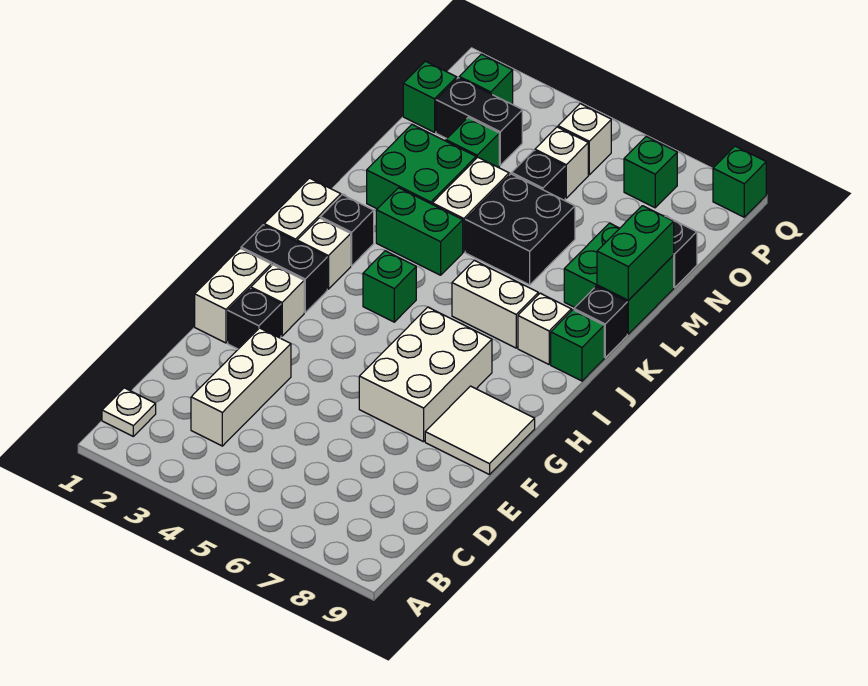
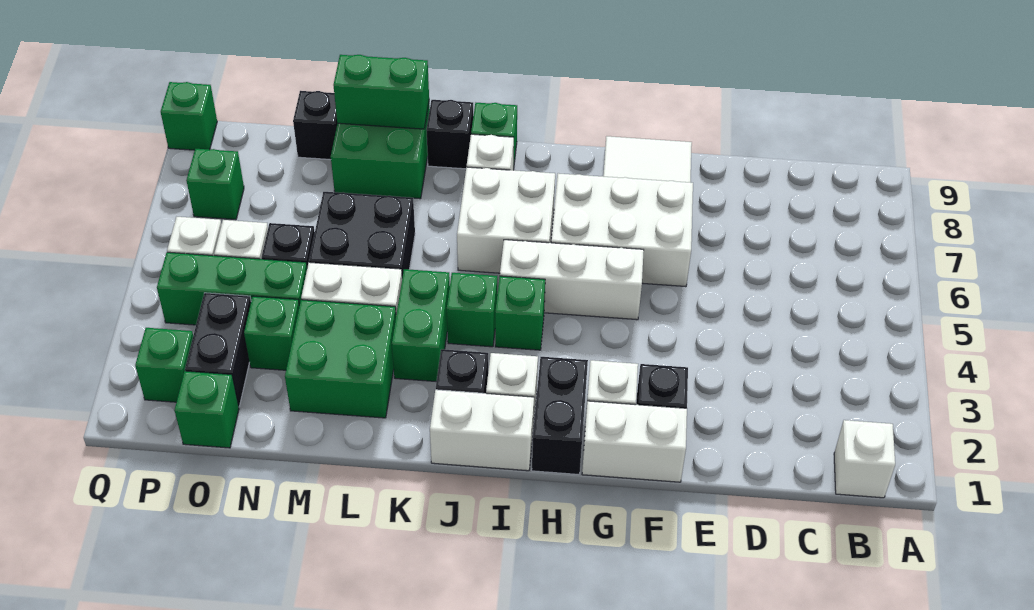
white plate B1 level 1 -> white brick B1 level 1
white brick C3:E3 level 1 -> white brick G5:I5 level 1
none -> green brick J4 level 1
white brick J6:J7 level 1 -> white brick I6:J7 level 1
none -> green brick N4:P4 level 1

